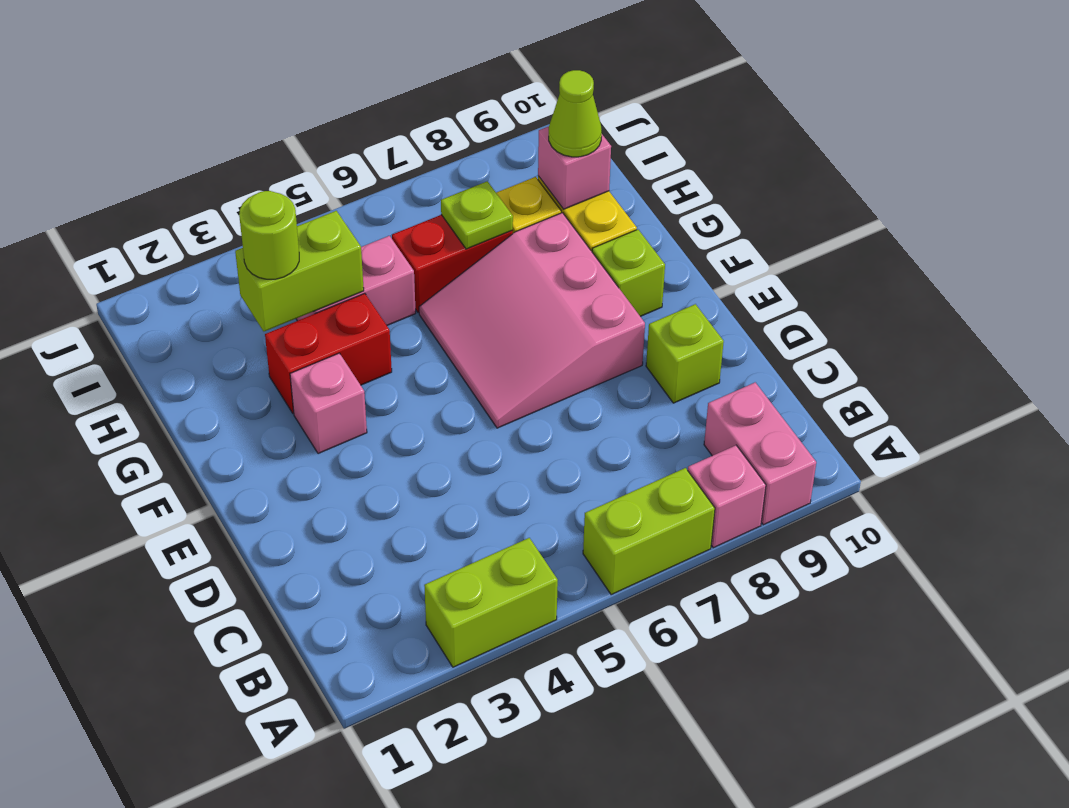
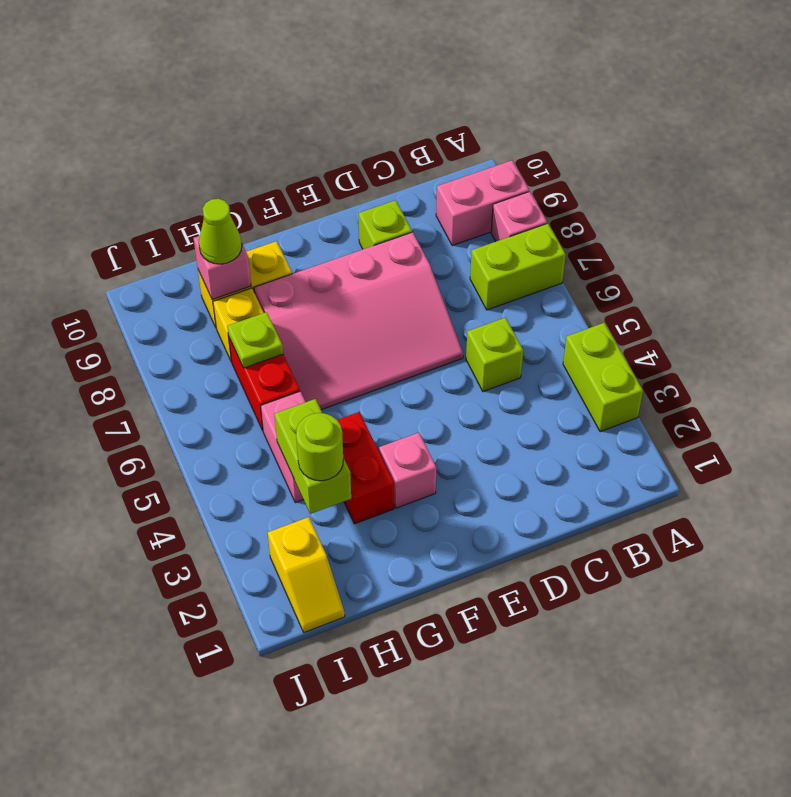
lime brick A6:A7 level 1 -> lime brick A7:B7 level 1
pink slope E6:G8 level 1 top 8 -> pink slope D6:G8 level 1 top 8
lime brick F9 level 1 -> lime brick C5 level 1
none -> yellow slope I1:I2 level 1 top 2

